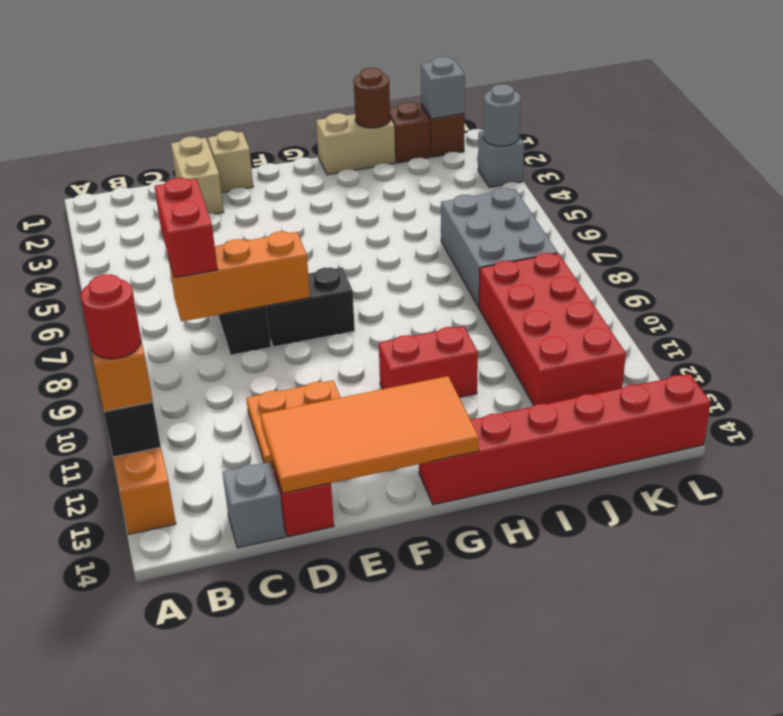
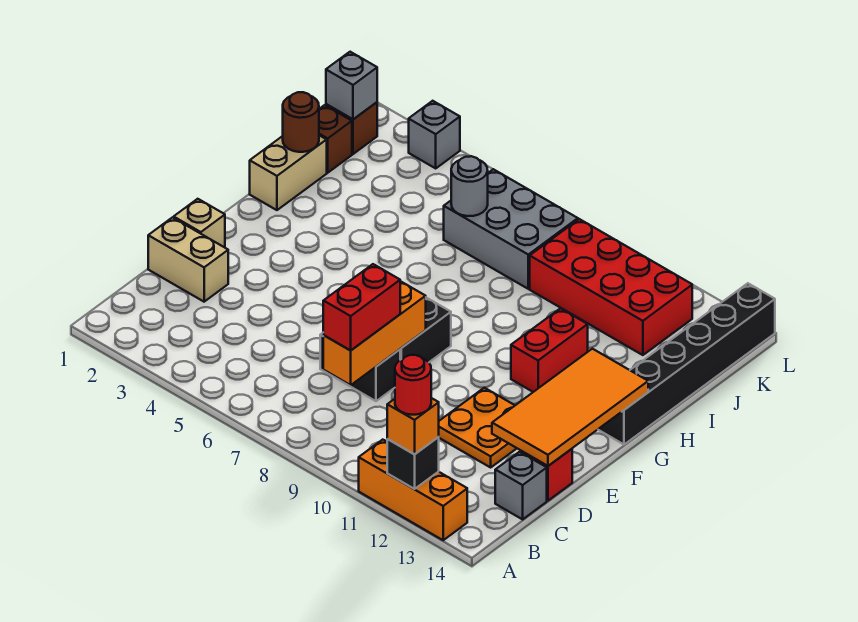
red brick C7:C8 level 3 -> red brick C8:D8 level 3
red brick G14:L14 level 1 -> black brick G14:L14 level 1
grey round brick L3 level 2 -> grey round brick J6 level 2

